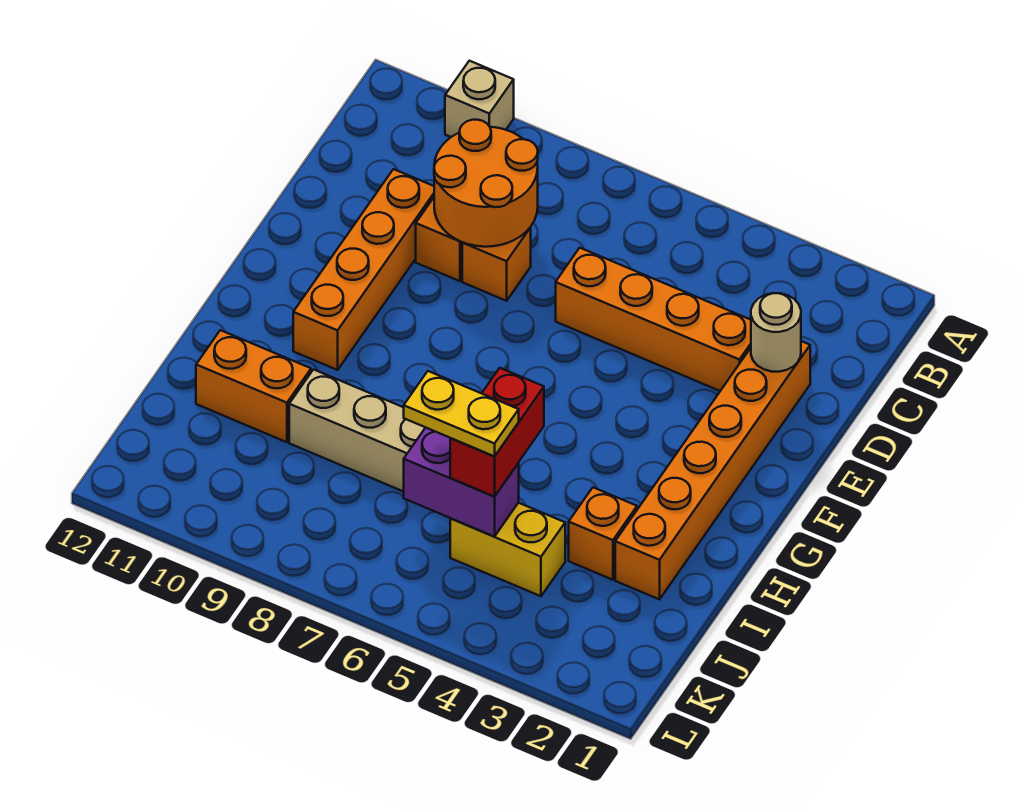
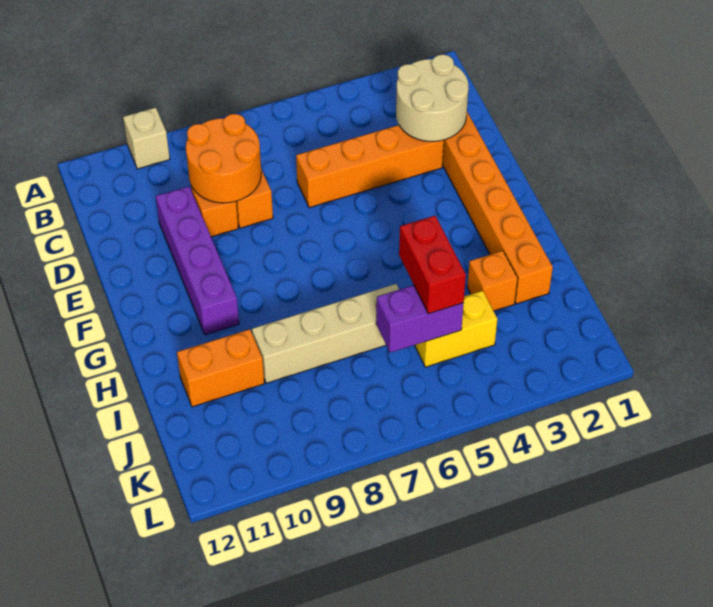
tan round brick D2 level 2 -> tan round brick C2:D3 level 2
orange brick D10:G10 level 1 -> purple brick D10:G10 level 1
yellow plate J5:J6 level 4 -> none

